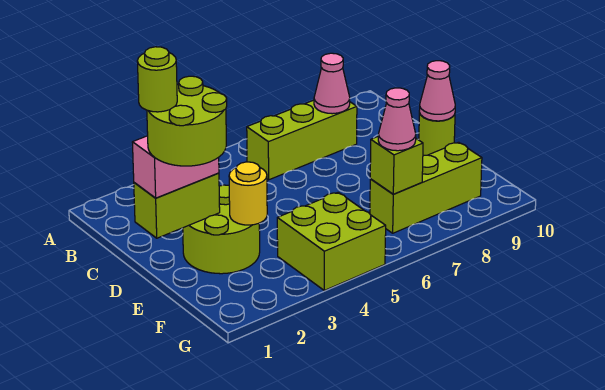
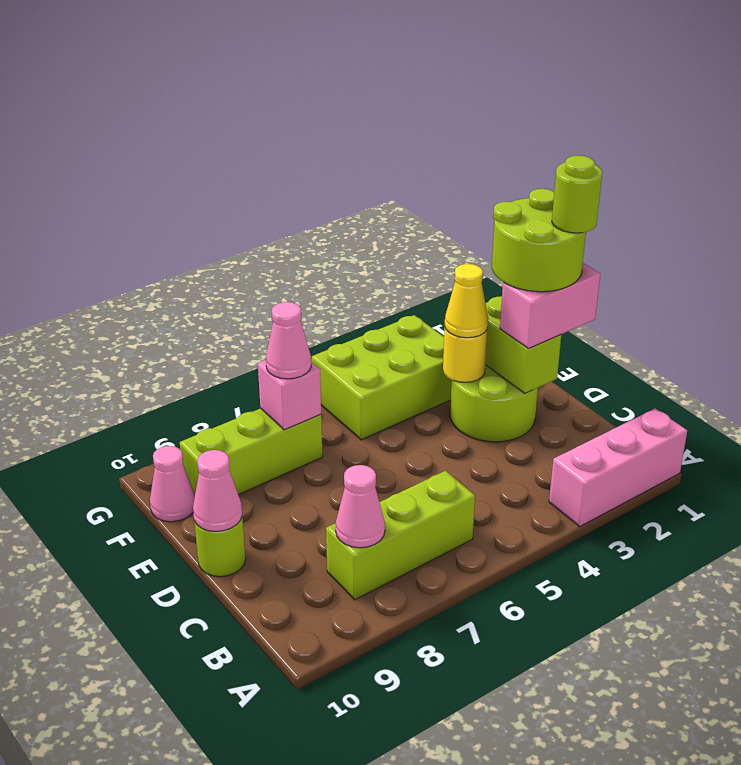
none -> pink brick A1:A3 level 1
lime brick D1:D2 level 2 -> lime brick D2:E2 level 2
none -> yellow cone E3 level 3
lime brick F4:G5 level 1 -> lime brick F3:G5 level 1
lime brick F7 level 2 -> pink brick F7 level 2
none -> pink cone F10 level 1

